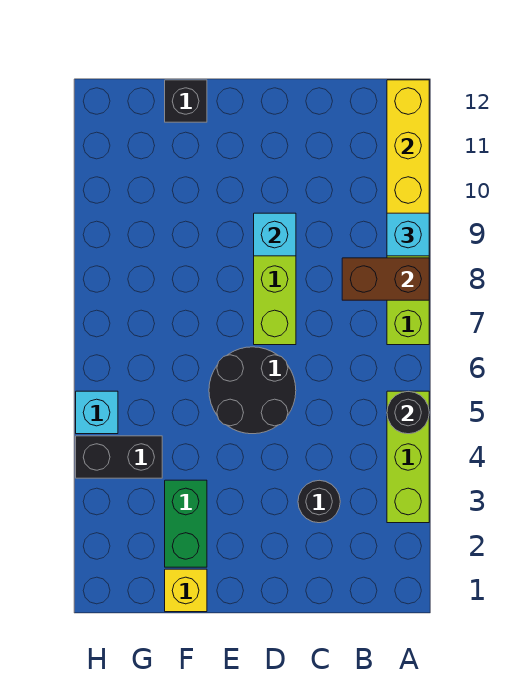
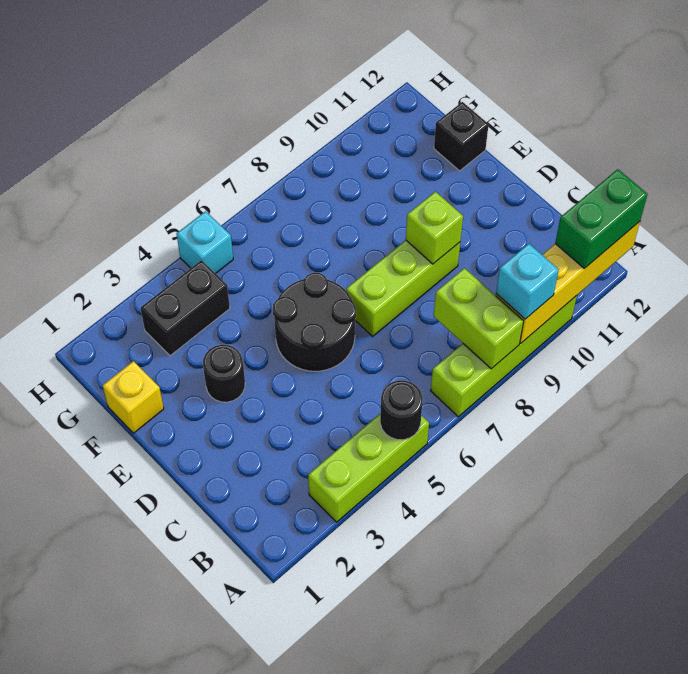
brown brick A8:B8 level 2 -> lime brick A8:B8 level 2
black round brick C3 level 1 -> black round brick E3 level 1
cyan brick D9 level 2 -> lime brick D9 level 2
green brick F2:F3 level 1 -> green brick A11:A12 level 3
black brick G4:H4 level 1 -> black brick G3:G4 level 1

